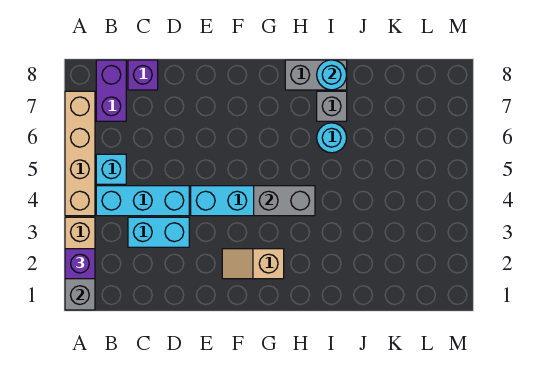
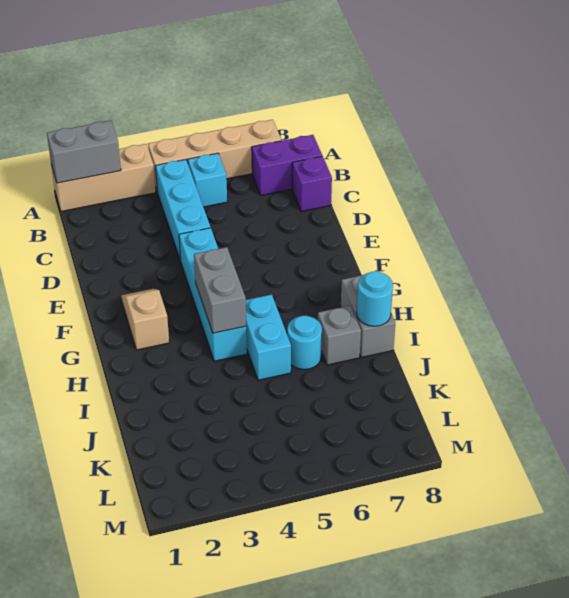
purple brick A2 level 3 -> none
cyan brick C3:D3 level 1 -> cyan brick H5:I5 level 1

